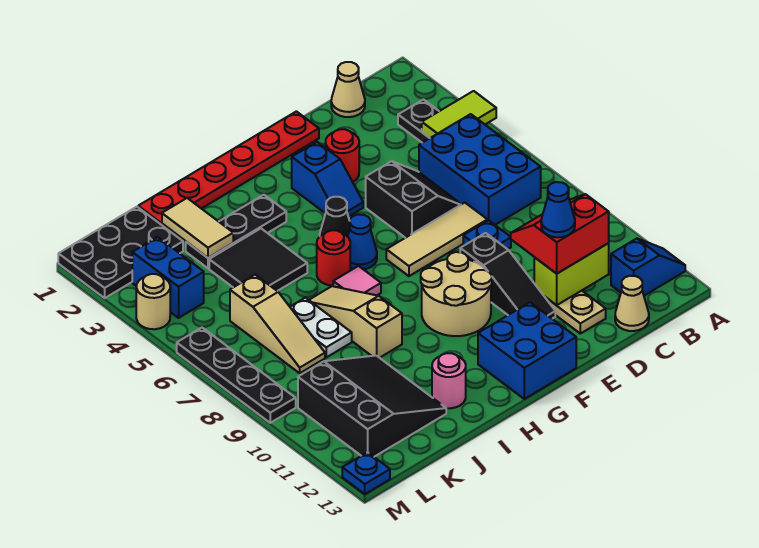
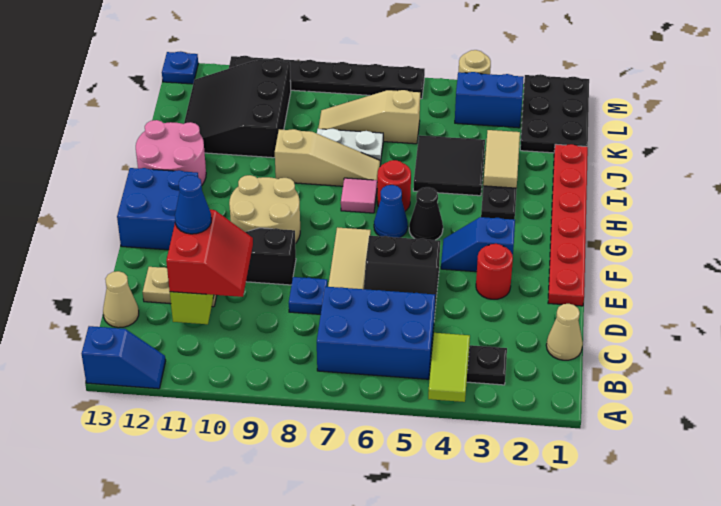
blue slope A12:B12 level 1 top B -> blue slope A12:A13 level 1 top 13
pink round brick I12 level 1 -> pink round brick H12:I13 level 1
tan tile J2:J3 level 2 -> tan tile I3:J3 level 2
black slope J10:L12 level 1 top L -> black slope J10:L12 level 1 top 10
black plate M6:M9 level 1 -> black plate M6:M11 level 1

